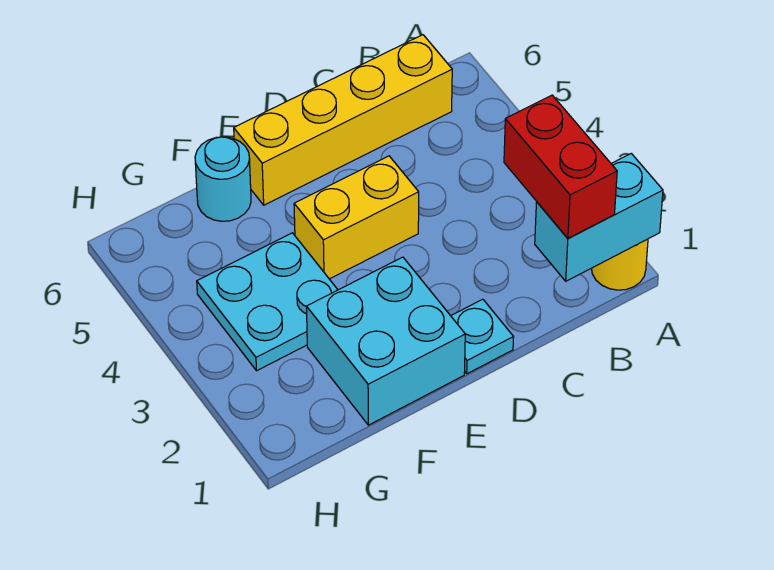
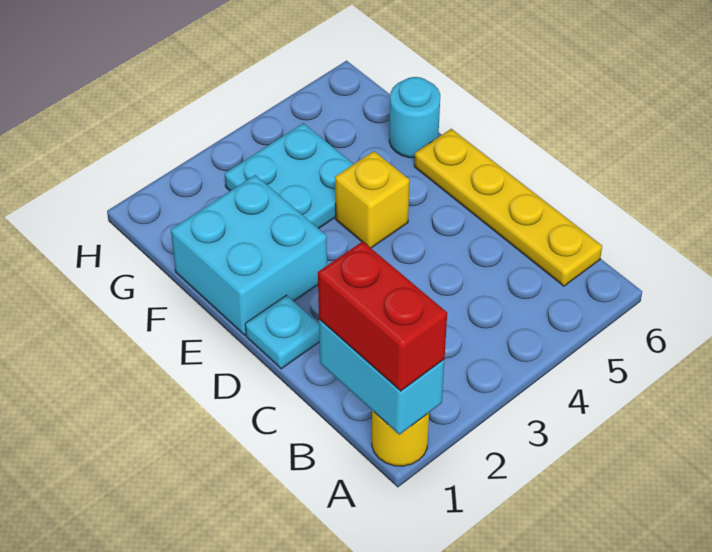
red brick B1:B2 level 3 -> red brick A1:B1 level 3
yellow brick B6:E6 level 1 -> yellow plate B6:E6 level 1
yellow brick D4:E4 level 1 -> yellow brick E4 level 1

